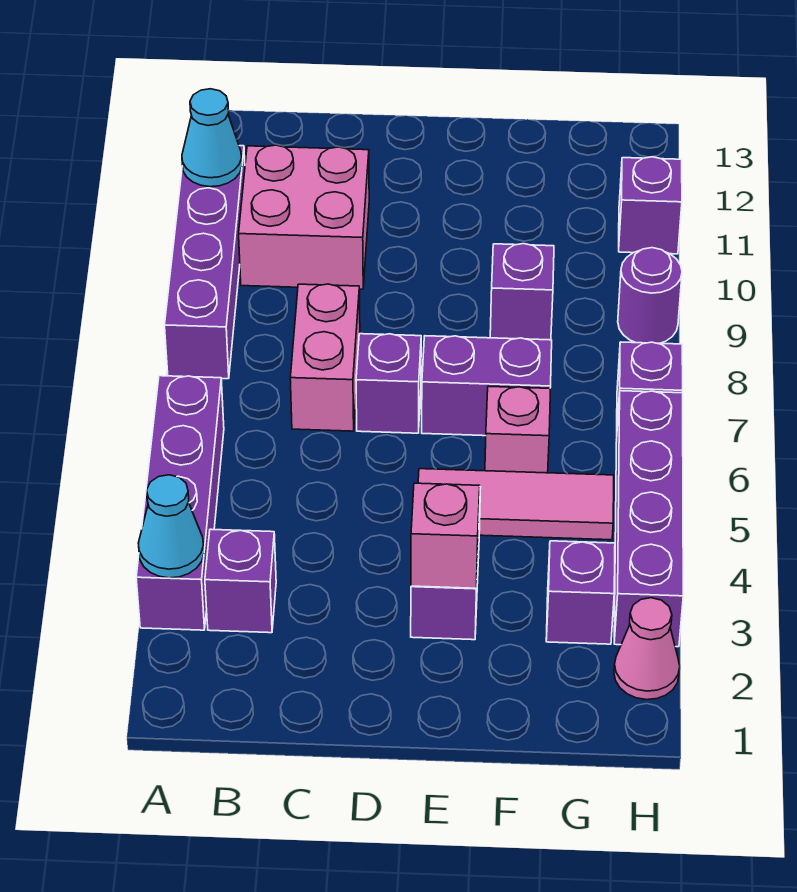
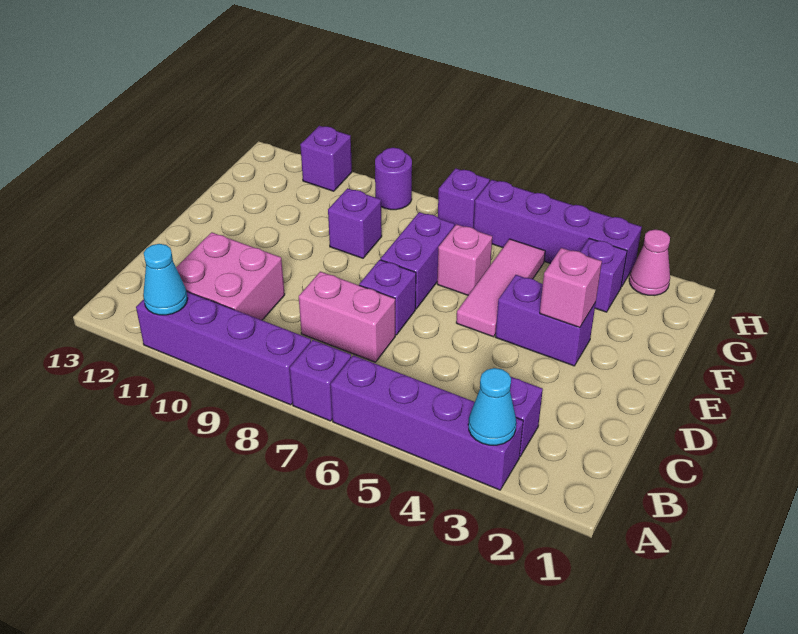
none -> purple brick A7 level 1

